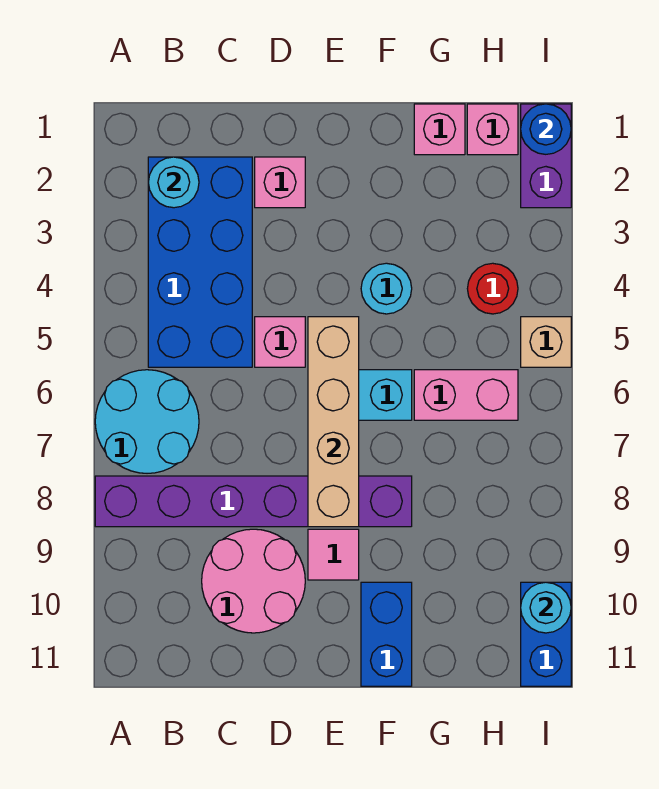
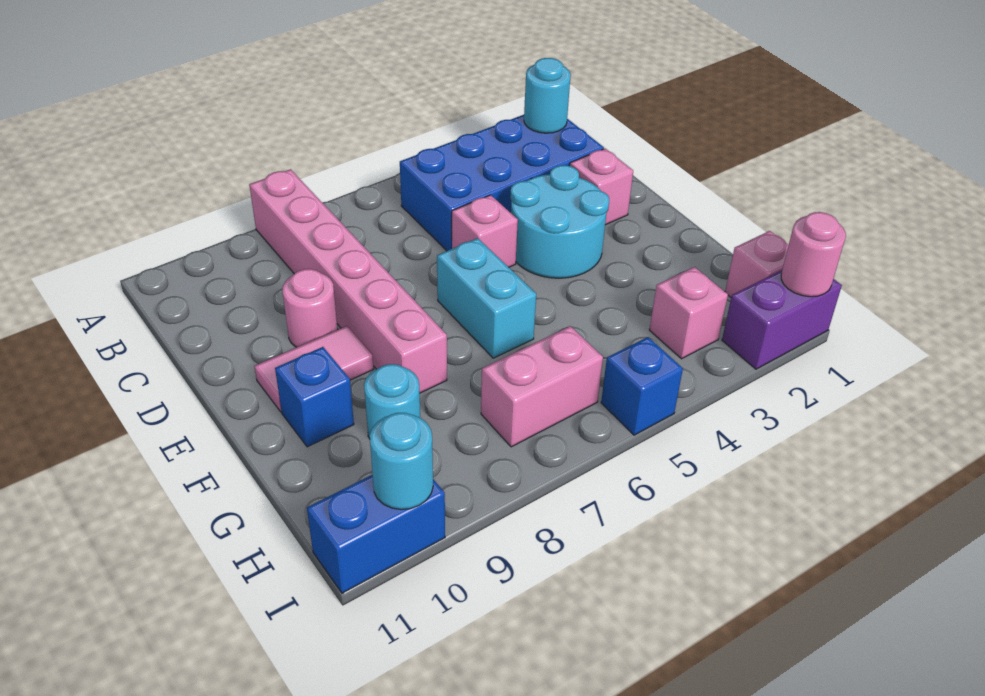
cyan round brick A6:B7 level 1 -> cyan round brick D3:E4 level 1
purple brick A8:F8 level 1 -> pink brick A8:F8 level 1
pink round brick C9:D10 level 1 -> pink round brick D9 level 1
tan brick E5:E8 level 2 -> none
pink tile E9 level 1 -> pink tile E9:E10 level 1
cyan round brick F4 level 1 -> cyan round brick G9 level 1
blue brick F10:F11 level 1 -> blue brick F10 level 1
pink brick G1 level 1 -> pink brick H3 level 1
pink brick G6:H6 level 1 -> pink brick H6:H7 level 1
red round brick H4 level 1 -> none
blue round brick I1 level 2 -> pink round brick I1 level 2
tan brick I5 level 1 -> blue brick I5 level 1

